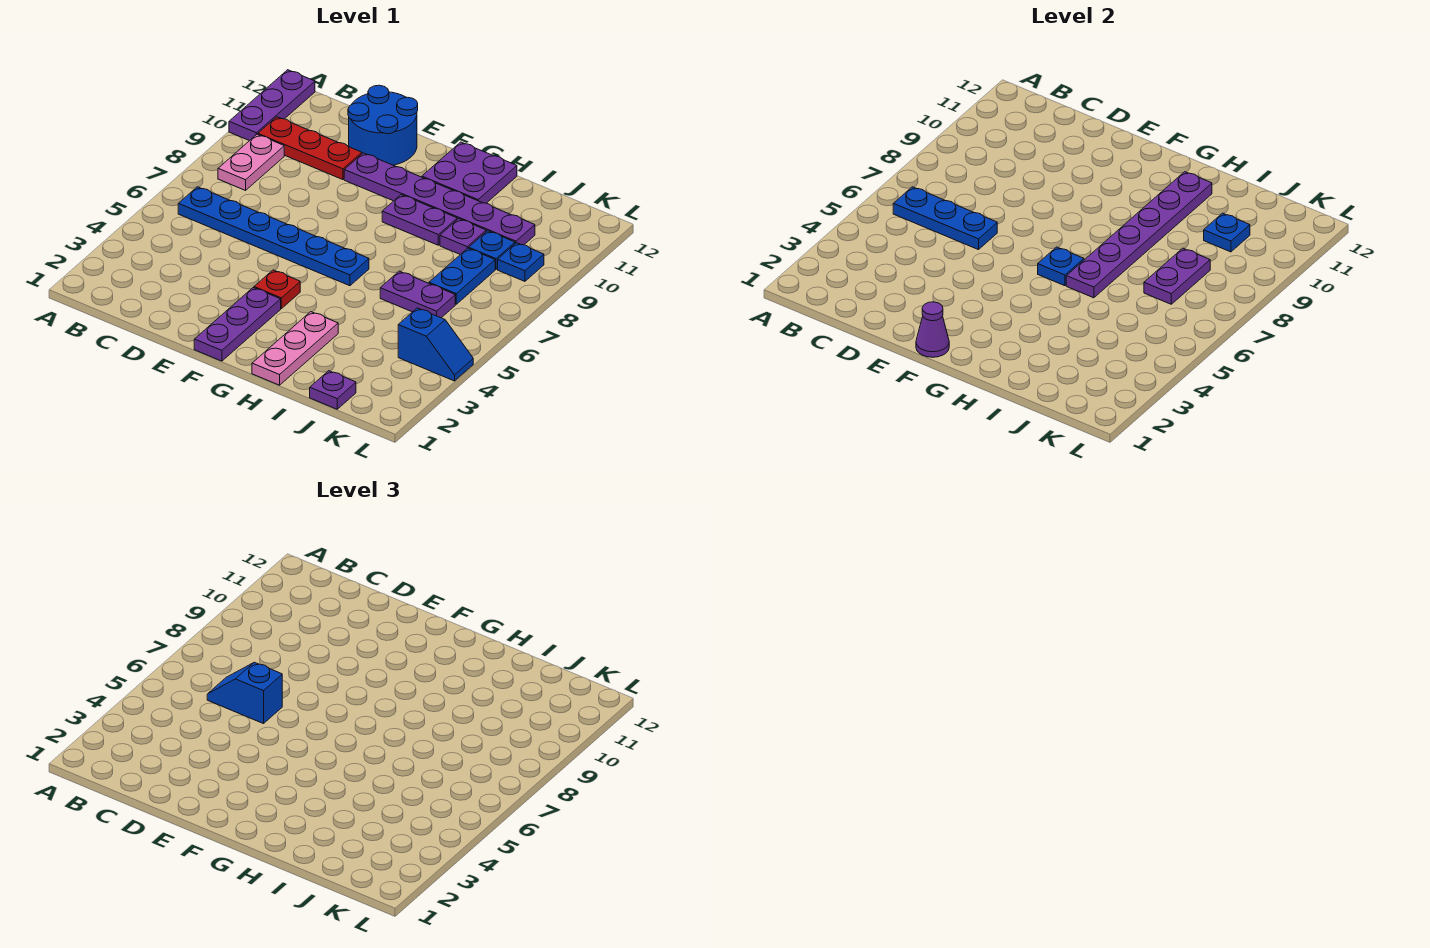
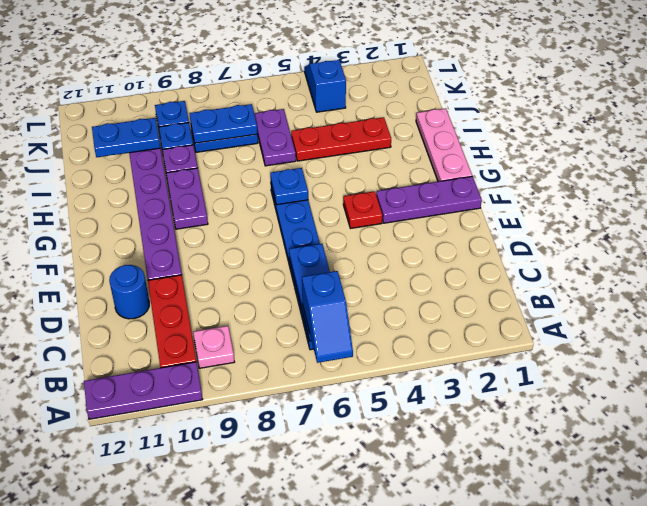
pink plate B8:B9 level 1 -> pink plate B9 level 1
blue slope C6:D6 level 3 top D -> blue slope A6:B6 level 3 top B
blue round brick D11:E12 level 1 -> blue round brick D11 level 1
purple cone F1 level 2 -> none
purple plate G11:H12 level 1 -> none
pink plate H1:H3 level 1 -> pink plate G1:I1 level 1
purple plate H6:H11 level 2 -> none
none -> red plate I3:I5 level 1
purple plate J1 level 1 -> none
purple plate J7:J8 level 2 -> blue plate J7:J8 level 2
blue plate J10 level 2 -> blue plate J10:J11 level 2

